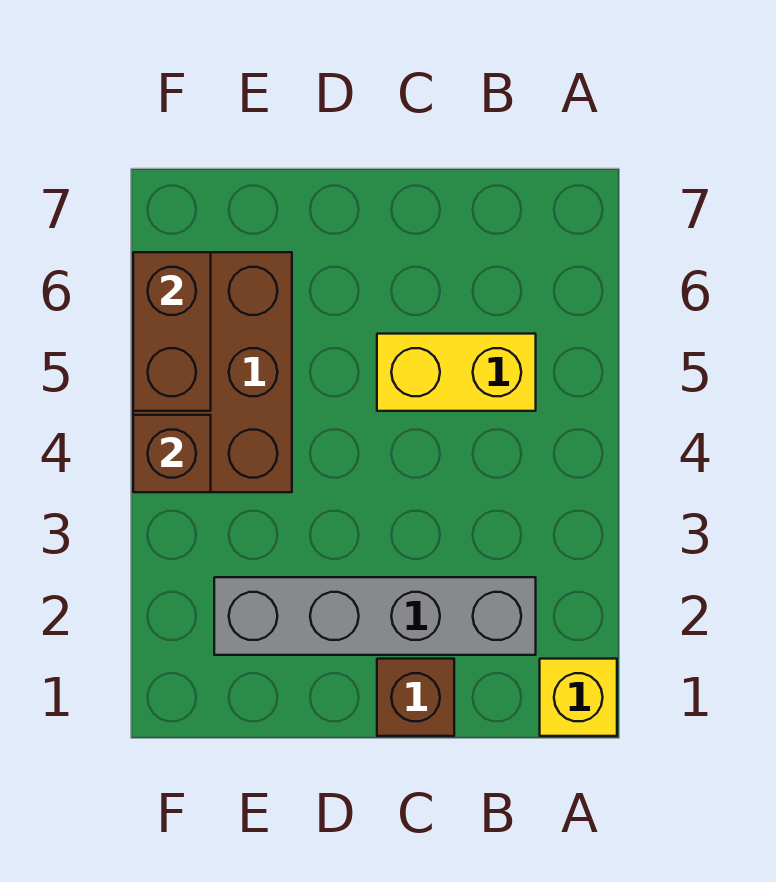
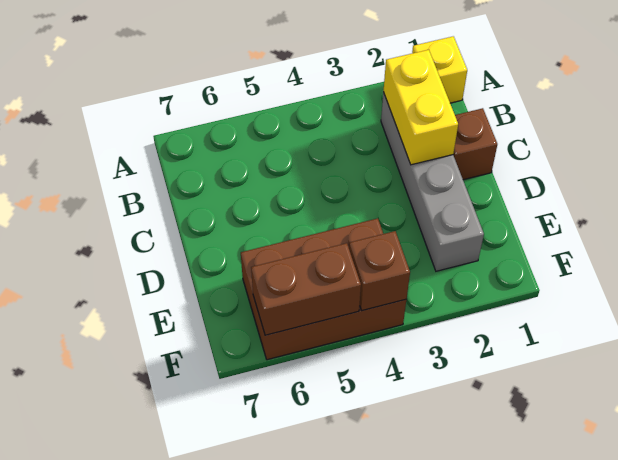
yellow brick B5:C5 level 1 -> yellow brick B2:C2 level 2

